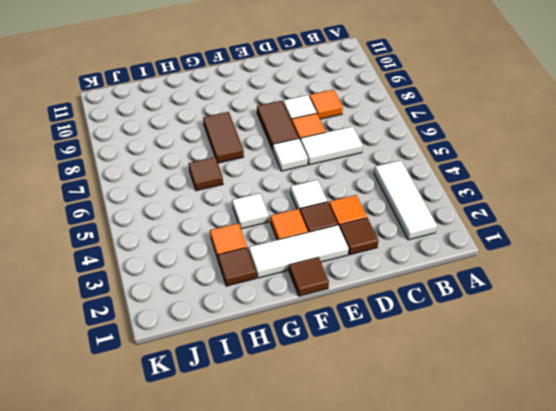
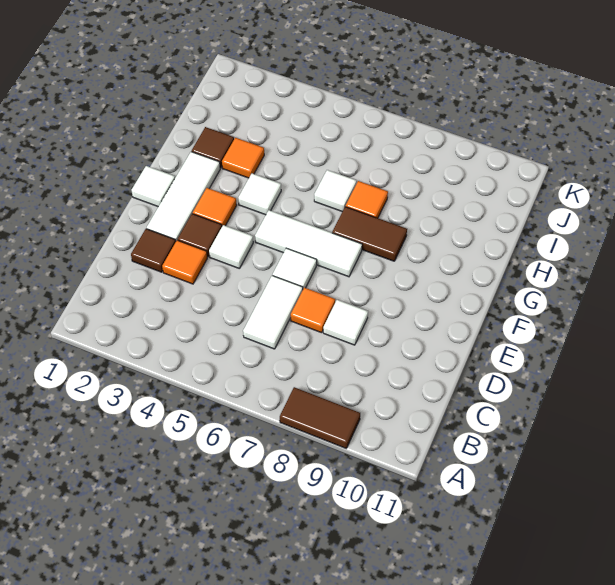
white tile B2:B4 level 1 -> white tile F5:F7 level 1
orange tile C8 level 1 -> orange tile H7 level 1
brown tile E7:E8 level 1 -> brown tile A8:A9 level 1
brown tile F1 level 1 -> white tile F1 level 1
brown tile H6 level 1 -> white tile H6 level 1

